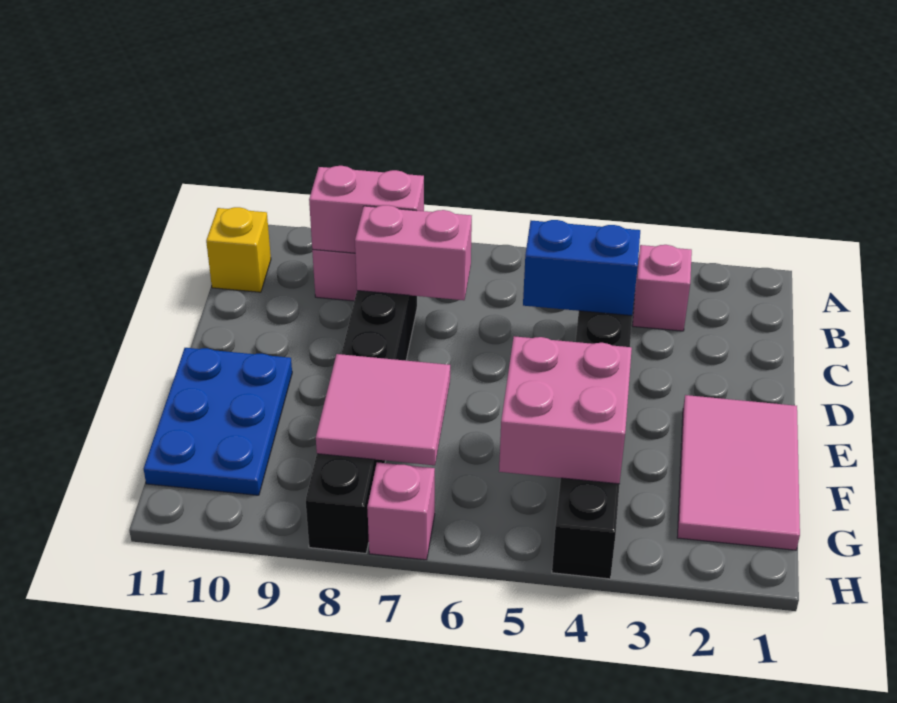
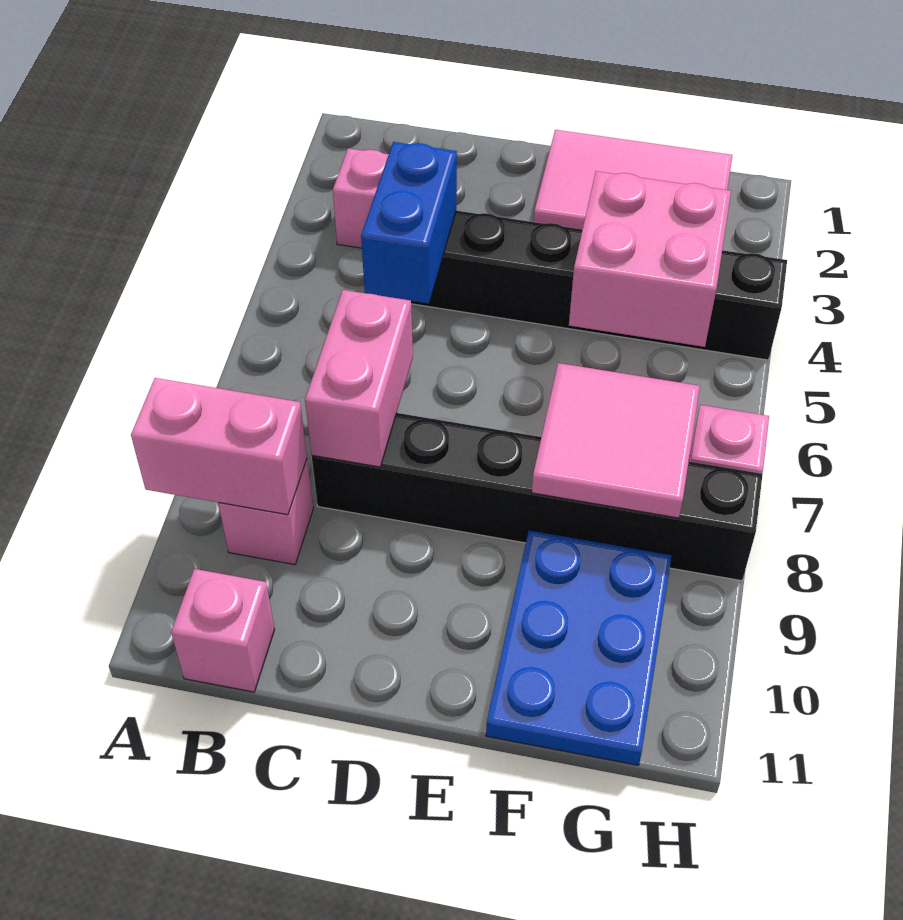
pink brick B8:B9 level 2 -> pink brick A9:B9 level 2
yellow brick B11 level 1 -> pink brick B11 level 1
blue plate E10:G11 level 1 -> blue plate F9:G11 level 1

